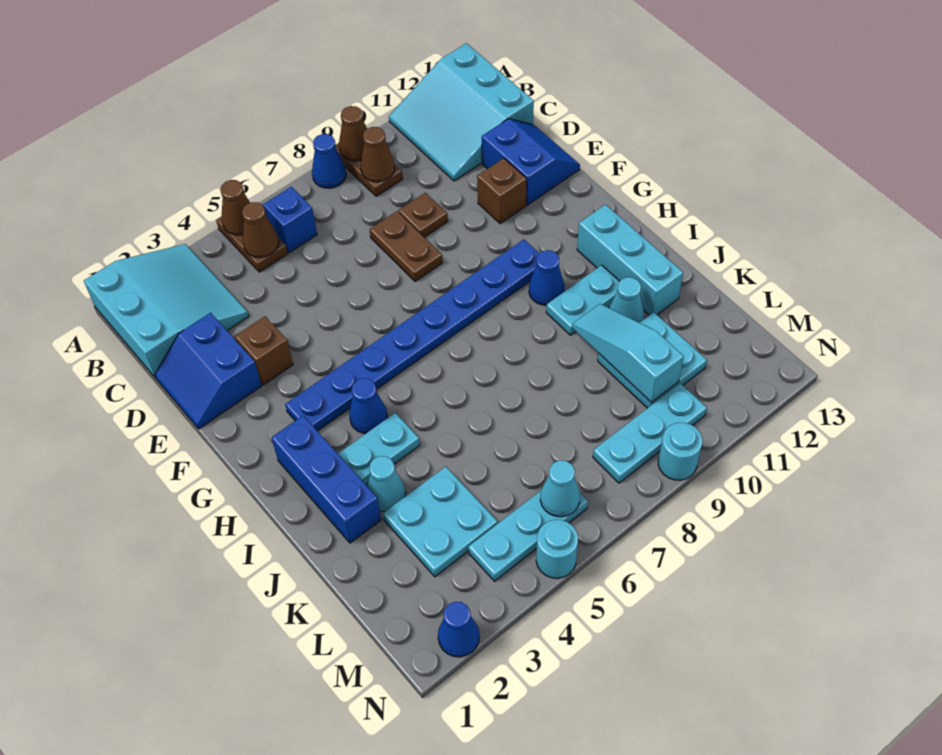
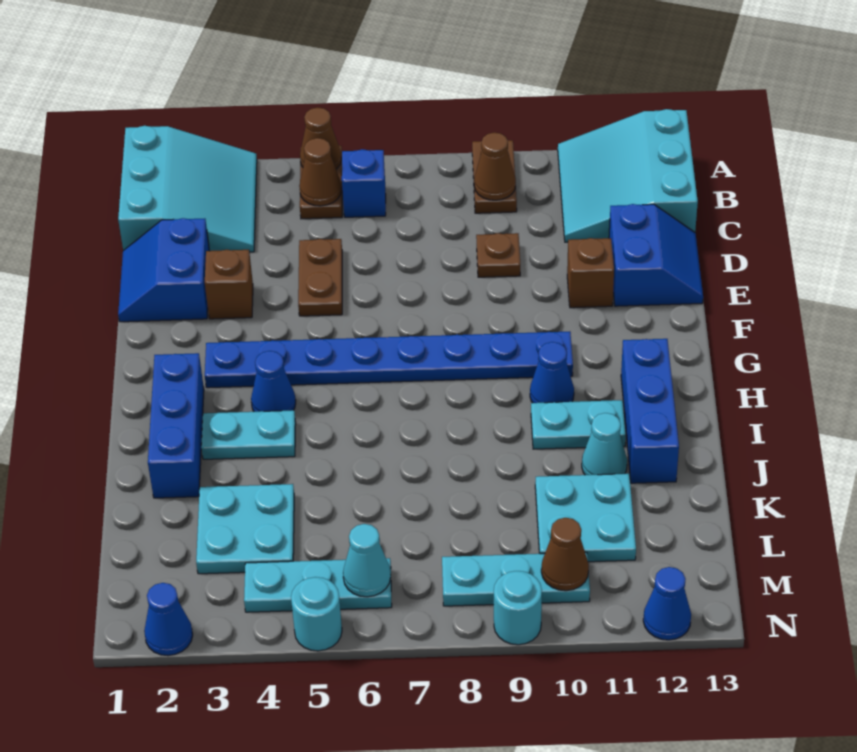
blue cone A8 level 1 -> blue cone N12 level 1
brown cone A9 level 2 -> brown cone M10 level 2
brown plate D8:E8 level 1 -> brown plate D5:E5 level 1
cyan brick H12:J12 level 1 -> blue brick H12:J12 level 1
cyan cone J3 level 1 -> none
cyan slope J10:L10 level 2 top L -> none

